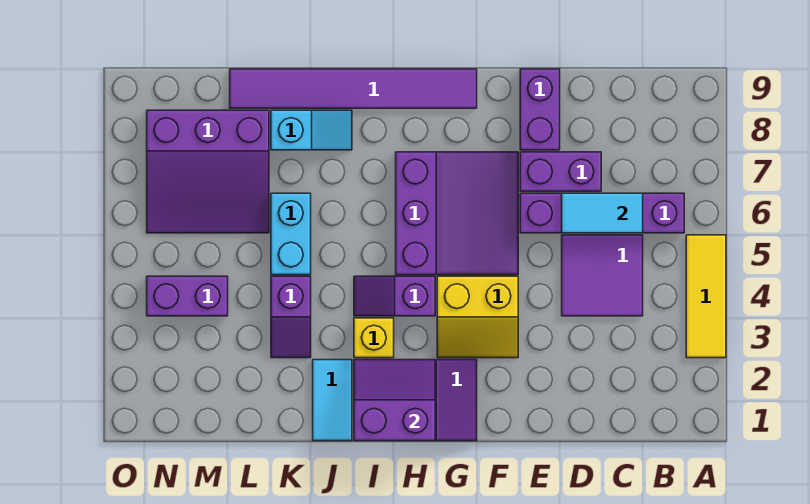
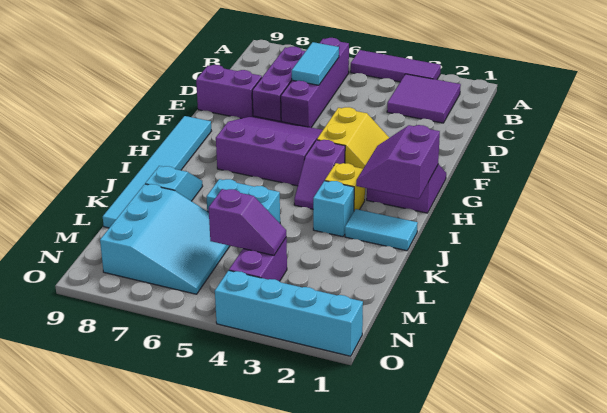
yellow tile A3:A5 level 1 -> purple tile A3:A5 level 1
purple tile C4:D5 level 1 -> purple tile B2:C3 level 1
purple brick D7:E7 level 1 -> purple brick C7:E7 level 1
purple tile G9:L9 level 1 -> cyan tile G9:L9 level 1
none -> cyan brick J3 level 1
purple slope K3:K4 level 1 top 4 -> purple slope M4:M5 level 2 top 5
purple slope L6:N8 level 1 top 8 -> cyan slope L6:N8 level 1 top 8
none -> cyan brick O1:O4 level 1

